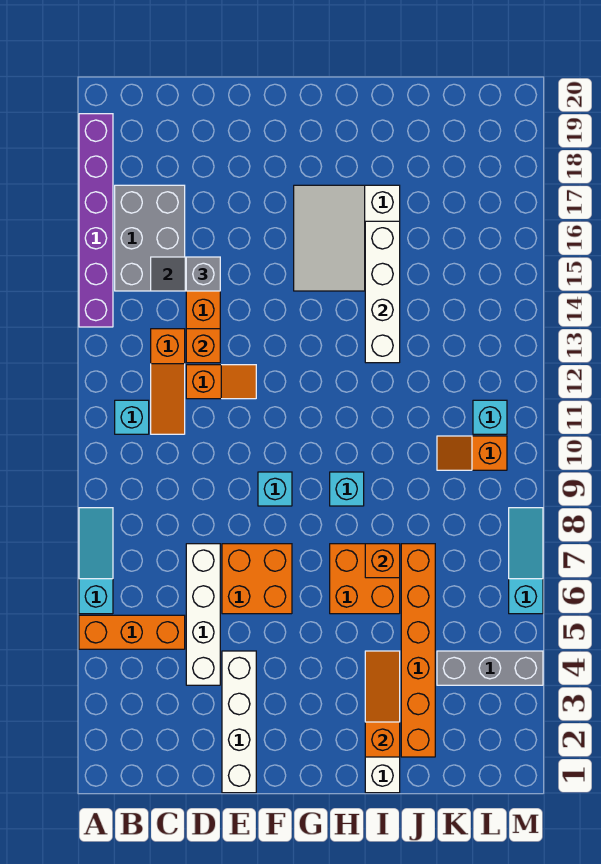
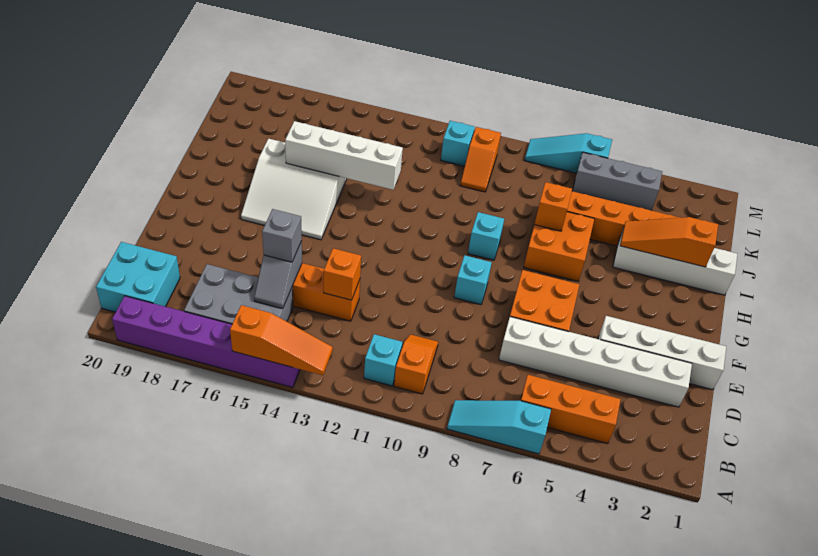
orange brick A5:C5 level 1 -> orange brick B4:B6 level 1
none -> cyan brick B19:C20 level 1
orange slope C11:C13 level 1 top 13 -> orange slope A13:A15 level 2 top 15
white brick D4:D7 level 1 -> white brick D2:D7 level 1
orange slope D12:E12 level 1 top D -> orange slope B10:C10 level 1 top B
grey brick K4:M4 level 1 -> grey brick L4:L6 level 1

